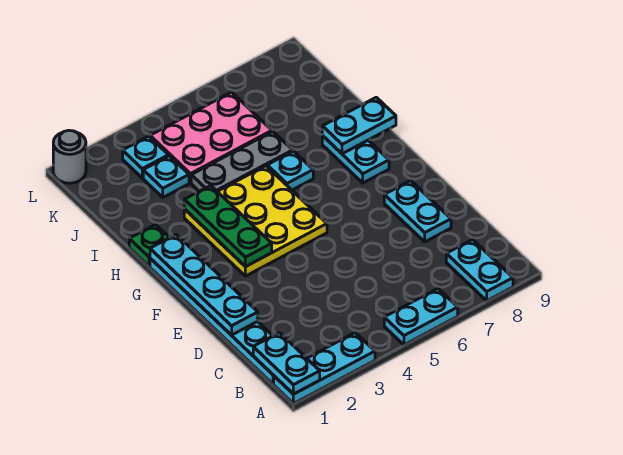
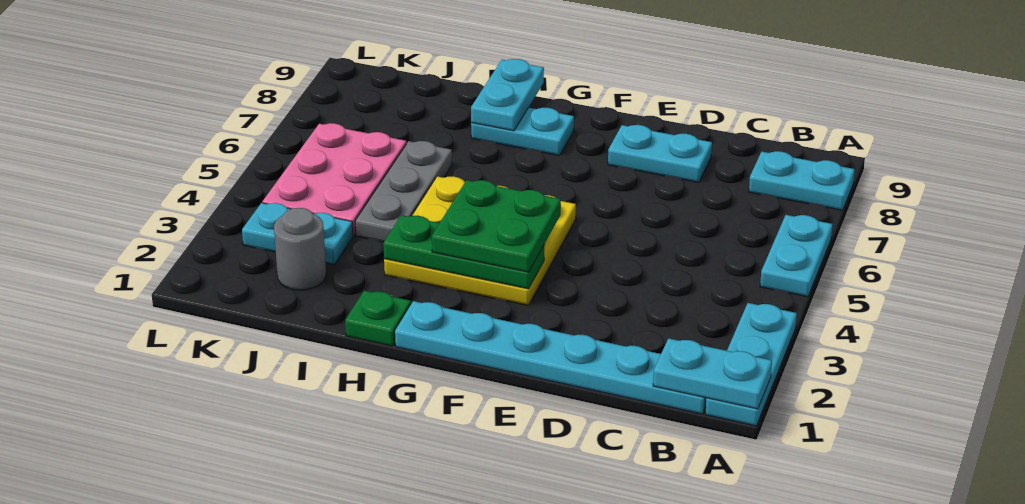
cyan plate D1:G1 level 2 -> none
none -> green plate F3:G4 level 3
cyan plate H6 level 1 -> none
grey round brick L1 level 1 -> grey round brick J2 level 1

